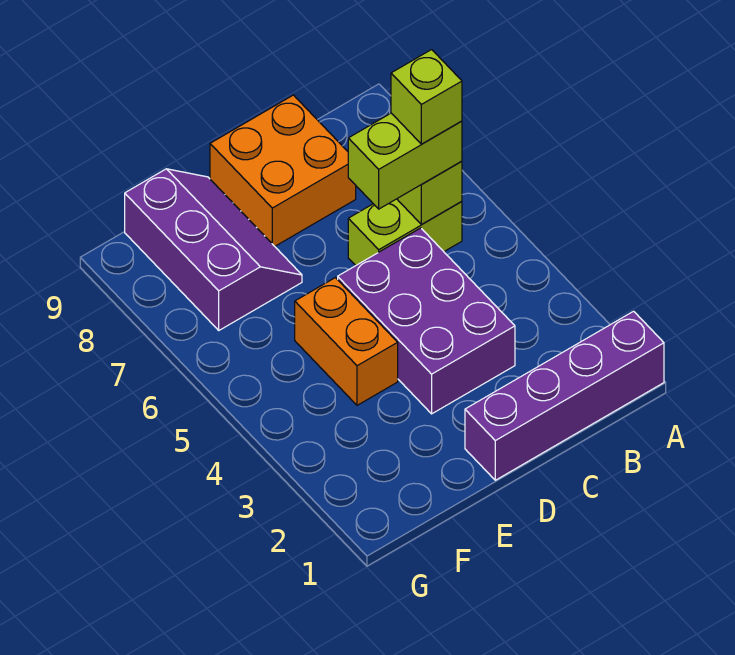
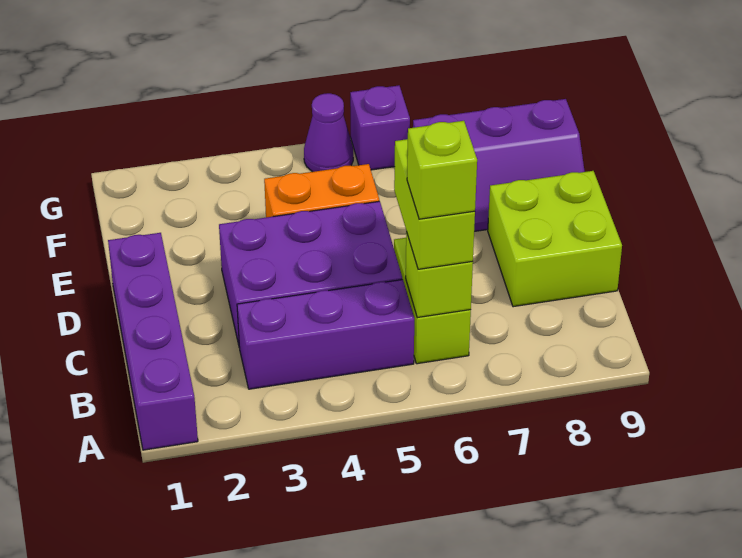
none -> purple brick B3:B5 level 1
orange brick C8:D9 level 1 -> lime brick C8:D9 level 1
none -> purple cone G5 level 1
none -> purple brick G6 level 1

